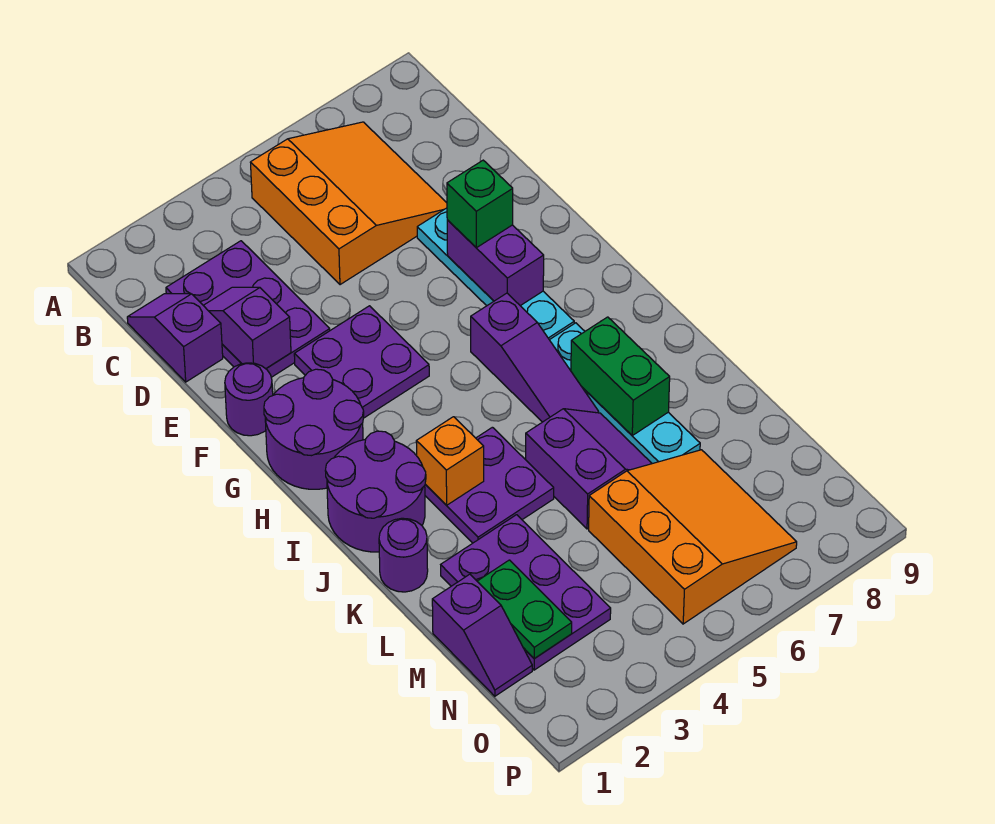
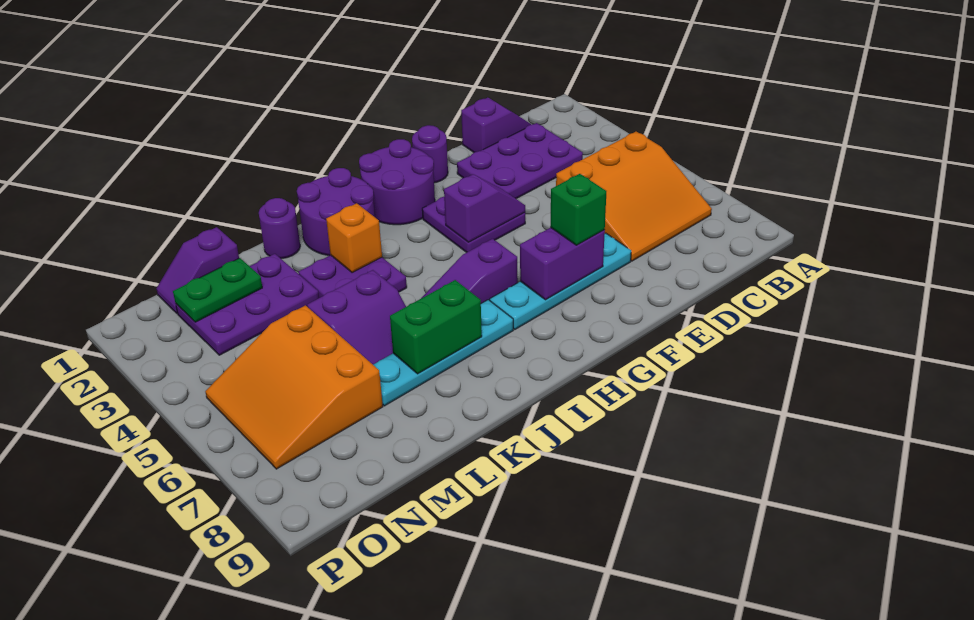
purple slope D2:E2 level 2 top E -> purple slope F4:G4 level 2 top G
orange slope M5:O7 level 1 top 5 -> orange slope M5:O7 level 1 top M

